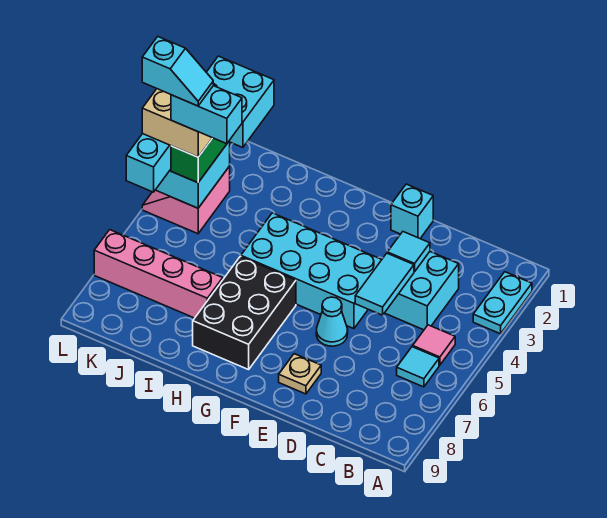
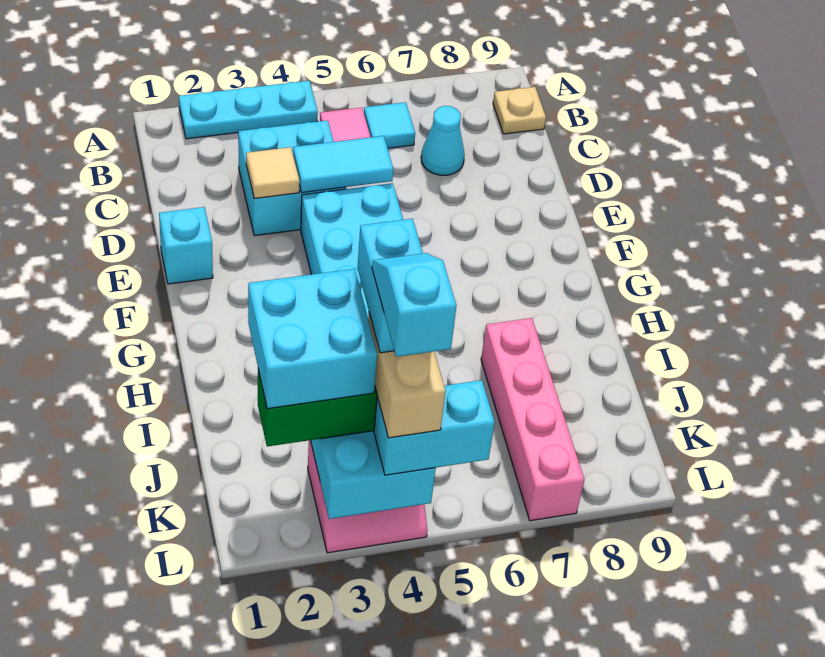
cyan plate A2:A3 level 1 -> cyan plate A2:A4 level 1
cyan tile D3 level 2 -> tan tile D3 level 2
cyan cone E6 level 1 -> cyan cone C7 level 1
tan plate E8 level 1 -> tan plate B9 level 1
black brick G6:H8 level 1 -> none

